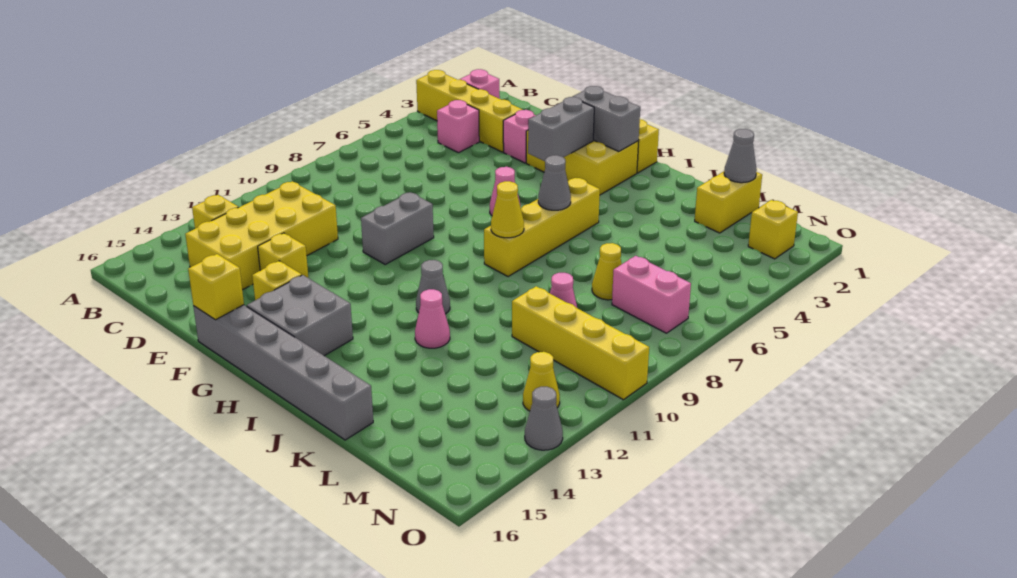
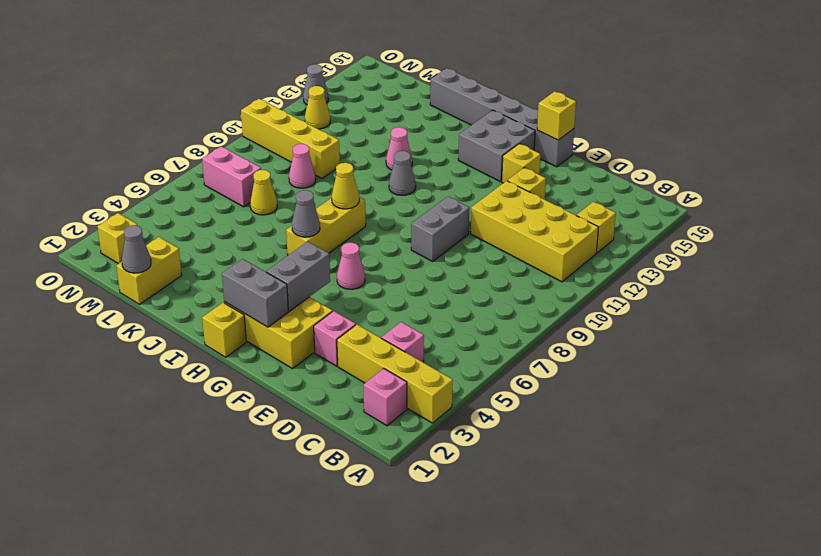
yellow brick C11:D14 level 1 -> yellow brick B11:E12 level 1
yellow brick I5:I8 level 1 -> yellow brick I6:I8 level 1

